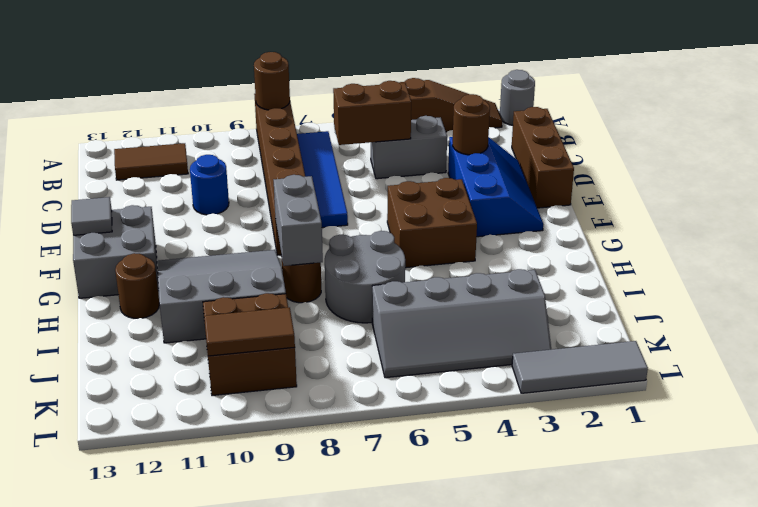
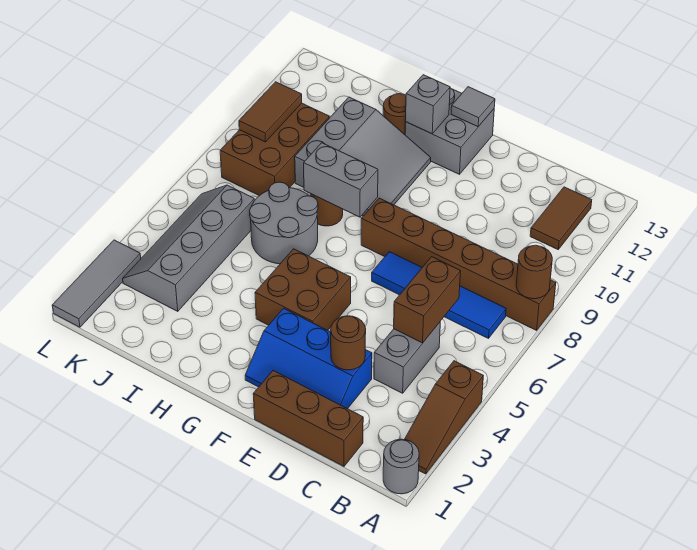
blue round brick D10 level 1 -> none
none -> grey brick G12 level 2
brown brick J9:K10 level 1 -> brown brick J8:K10 level 1

